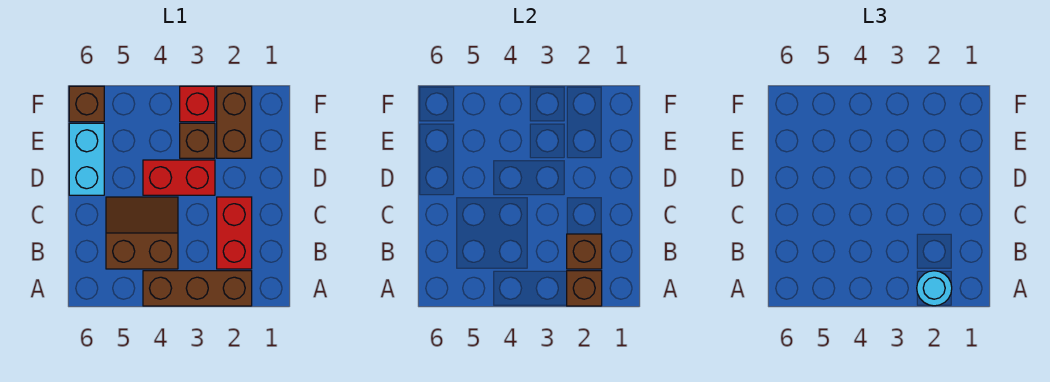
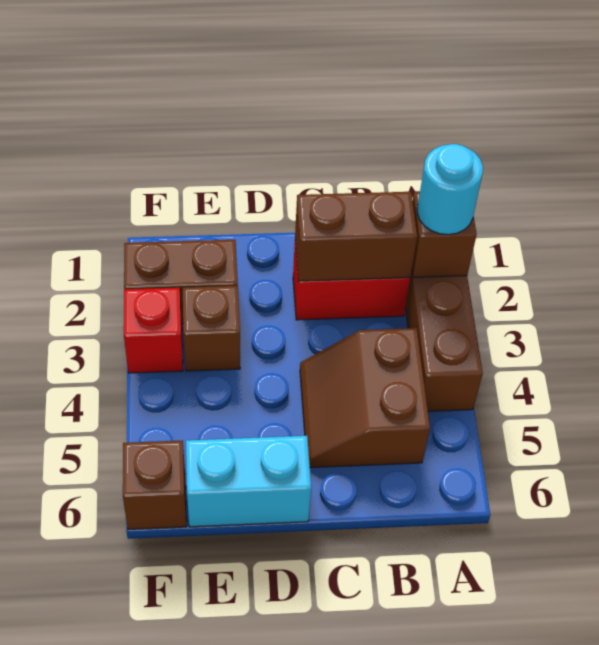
brown brick B2 level 2 -> brown brick B2:C2 level 2
red brick D3:D4 level 1 -> none

